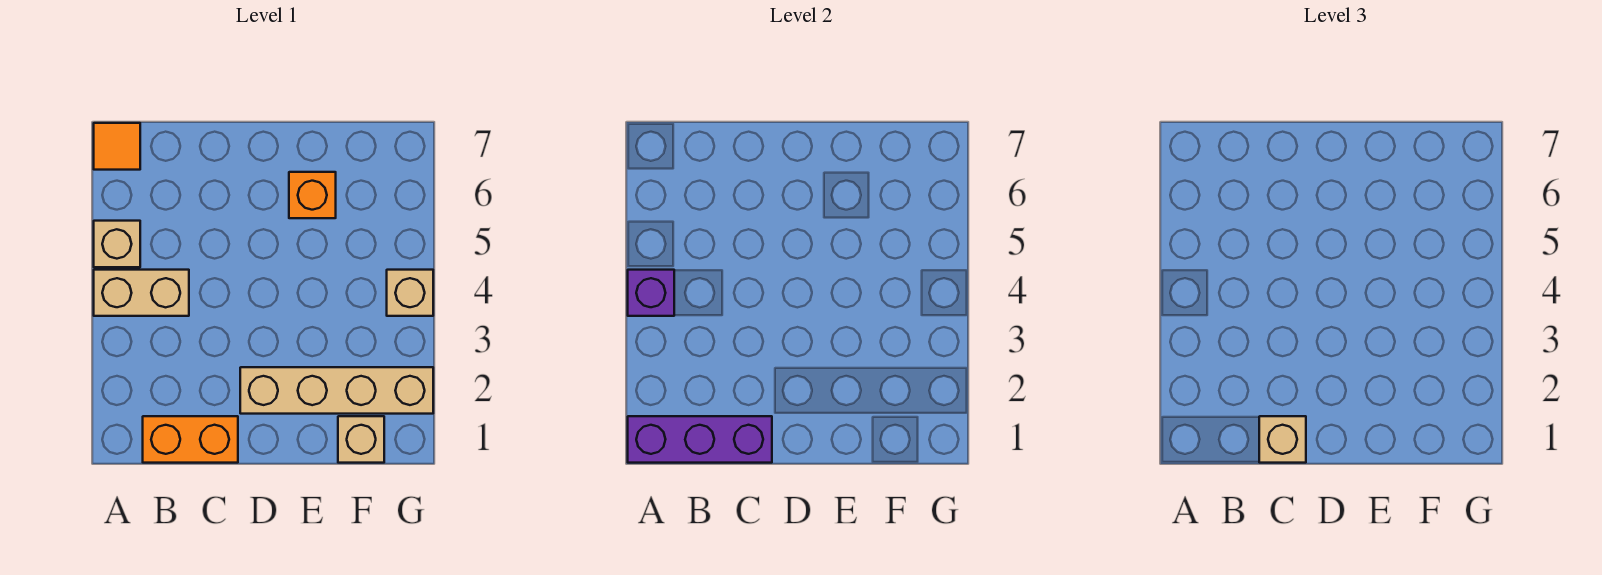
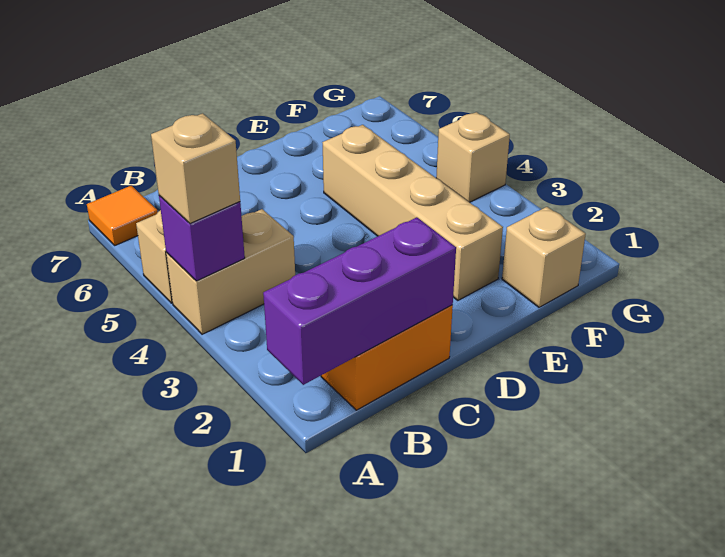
tan brick C1 level 3 -> tan brick A4 level 3
tan brick D2:G2 level 1 -> tan brick E2:E5 level 1
orange brick E6 level 1 -> none

